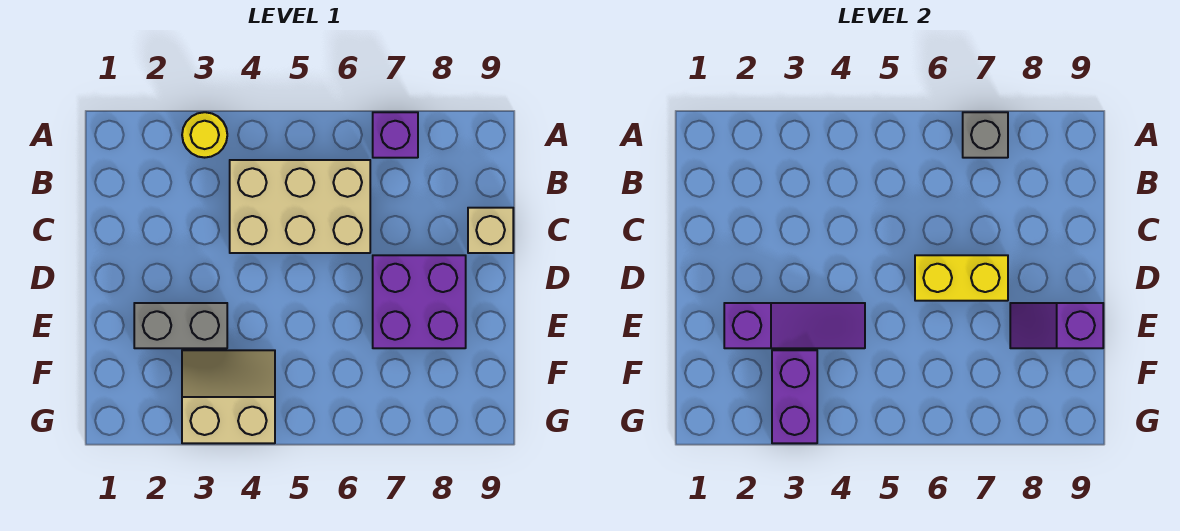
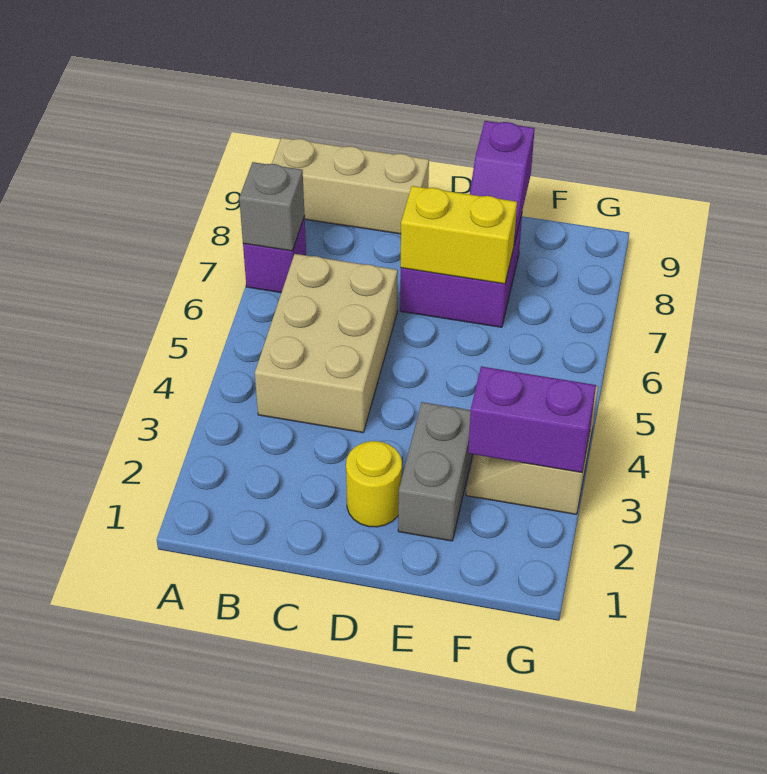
yellow round brick A3 level 1 -> yellow round brick D2 level 1
tan brick C9 level 1 -> tan brick A9:C9 level 1
yellow brick D6:D7 level 2 -> yellow brick D7:E7 level 2
purple slope E2:E4 level 2 top 2 -> none

